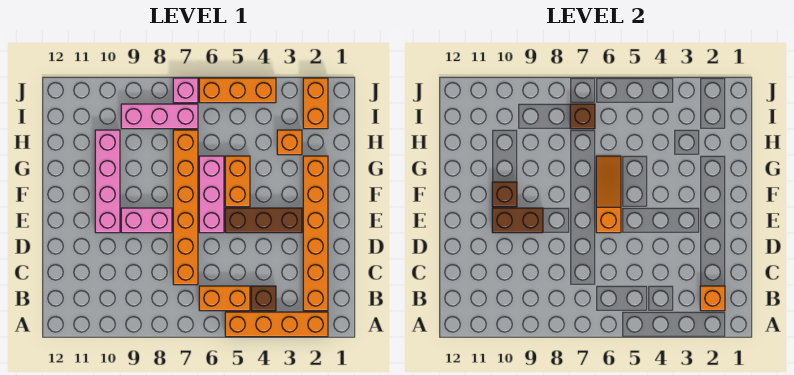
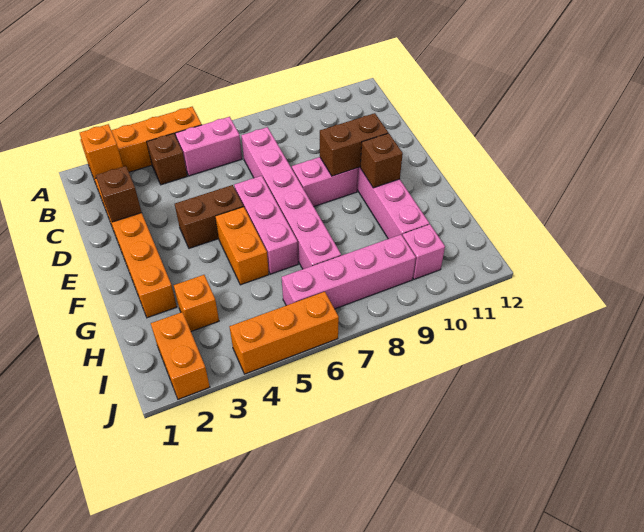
orange brick B5:B6 level 1 -> pink brick B5:B6 level 1
orange brick C7:H7 level 1 -> pink brick C7:H7 level 1
brown brick E3:E5 level 1 -> brown brick E4:E5 level 1
orange slope E6:G6 level 2 top E -> none
pink brick I7:I9 level 1 -> pink brick I6:I9 level 1
brown brick I7 level 2 -> brown brick D2 level 2
pink brick J7 level 1 -> pink brick I10 level 1

